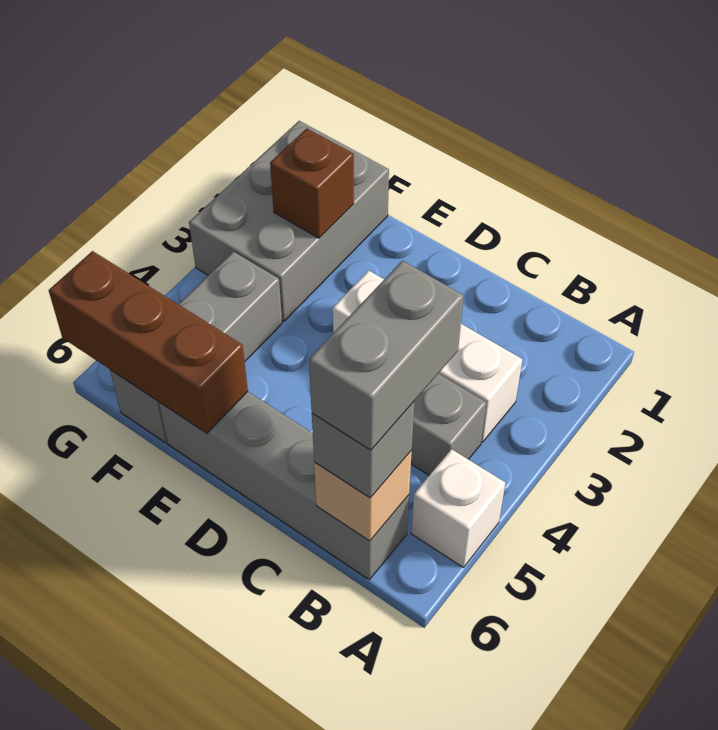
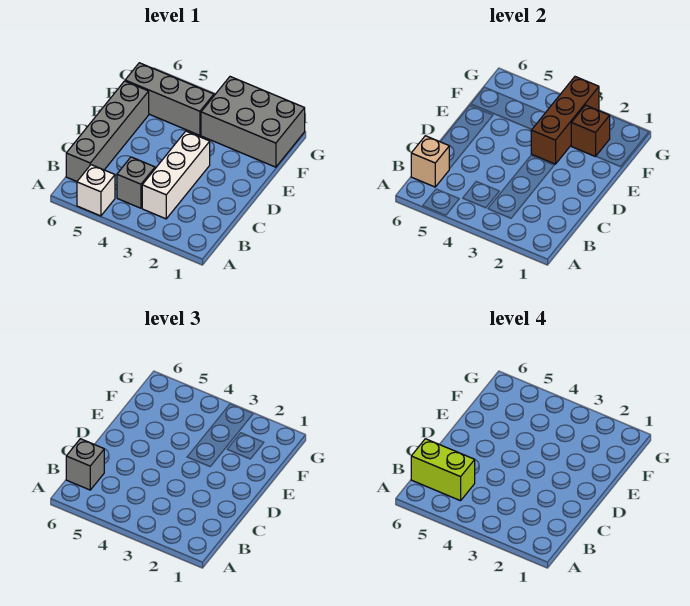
grey brick B5:B6 level 4 -> lime brick B5:B6 level 4
brown brick E6:G6 level 2 -> brown brick E3:G3 level 2

